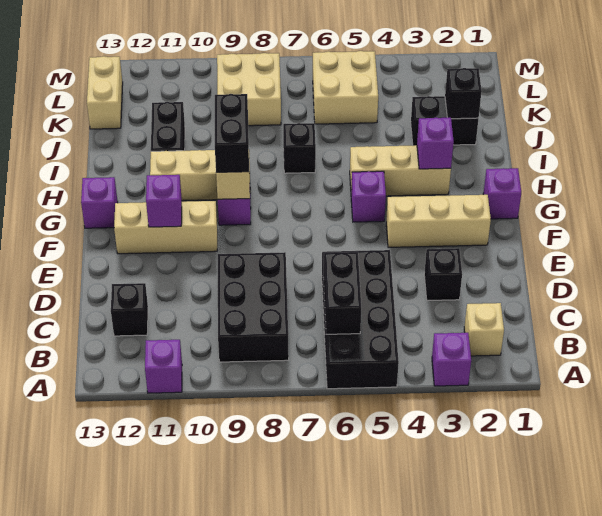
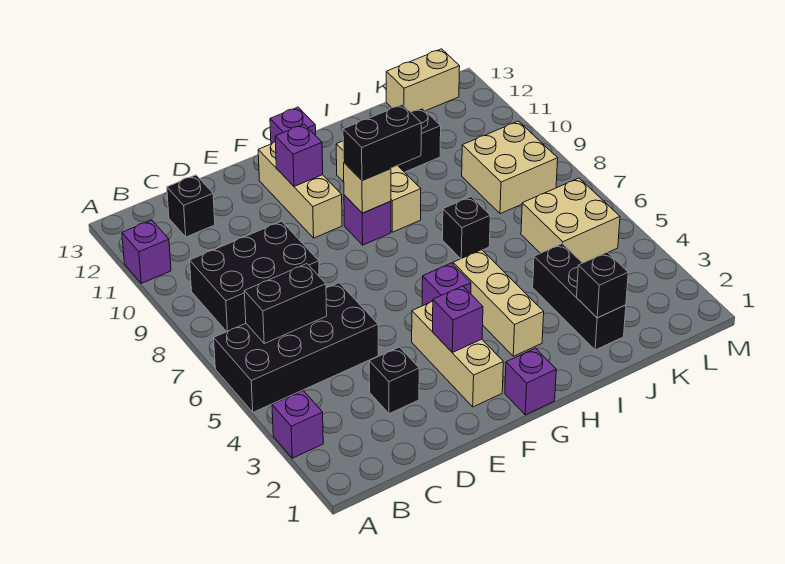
tan brick B2 level 1 -> none
purple brick H3 level 2 -> purple brick F3 level 2
black brick J2:J3 level 1 -> black brick J2:J4 level 1

